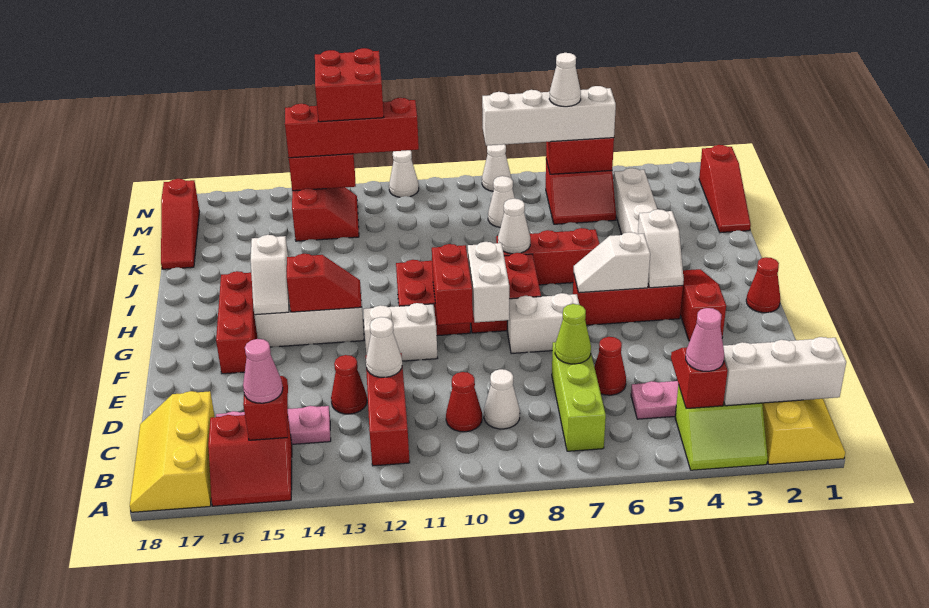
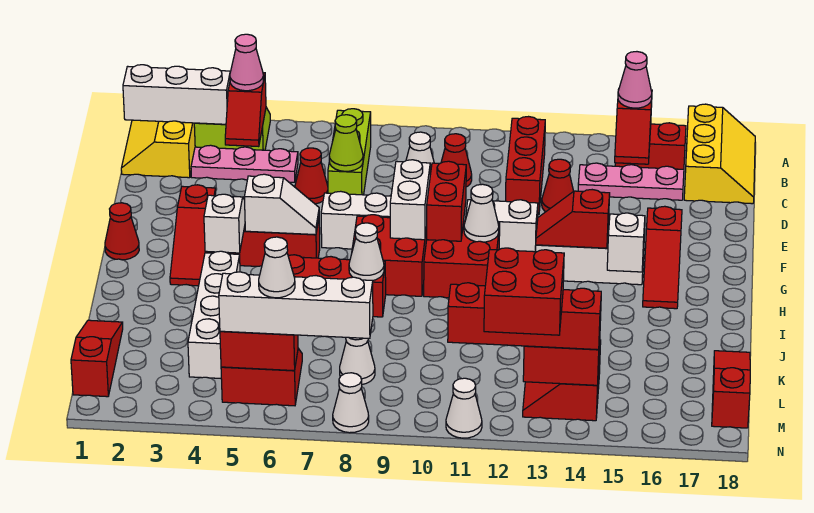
white cone D12 level 2 -> white cone G11 level 2
red brick F16:H16 level 1 -> red slope F16:H16 level 1 top F

